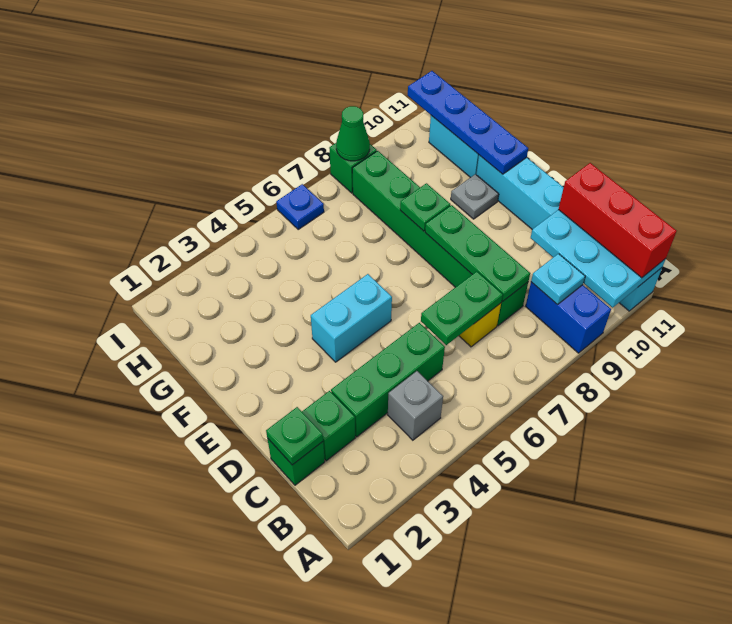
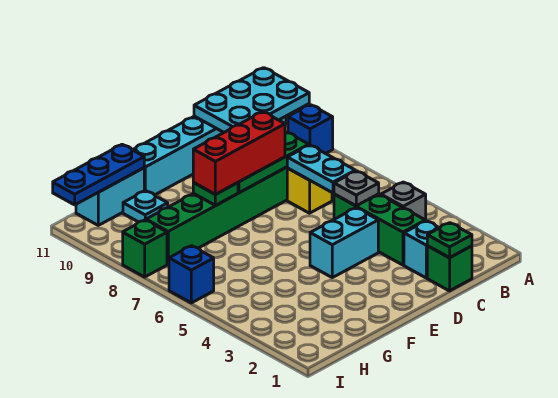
blue brick A9:B9 level 1 -> blue brick A9 level 1
red brick A11:C11 level 3 -> red brick D8:F8 level 3
cyan plate B9 level 2 -> cyan plate G10 level 1
green brick C2 level 1 -> cyan brick C2 level 1
green plate C6:C7 level 2 -> cyan plate C6:C7 level 2
cyan brick E4:E5 level 1 -> cyan brick D4:E4 level 1
grey plate F10 level 1 -> grey plate C5 level 2
blue plate F11:I11 level 2 -> blue plate G11:I11 level 2
blue plate I6 level 1 -> blue brick I6 level 1
green cone I8 level 2 -> none

